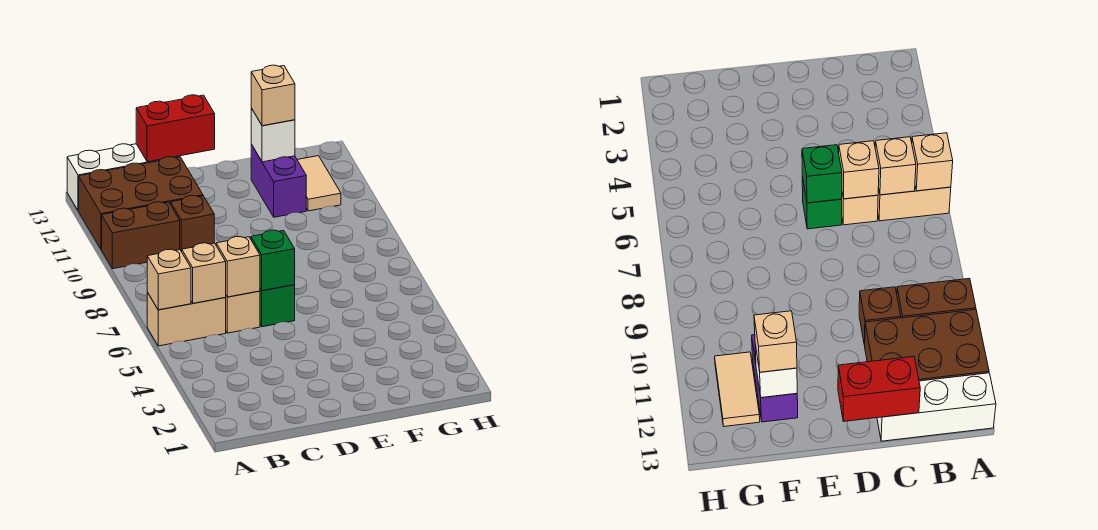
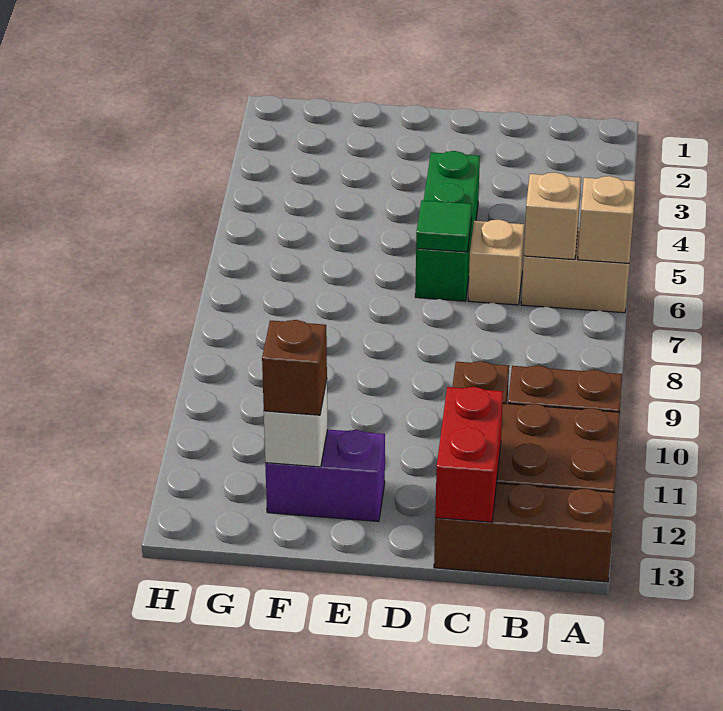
white brick A13:C13 level 1 -> brown brick A13:C13 level 1
tan brick C6 level 2 -> none
red brick C13:D13 level 2 -> red brick C12:C13 level 2
green brick D6 level 1 -> green brick D4:D6 level 1
green brick D6 level 2 -> green tile D6 level 2
purple brick F11:F12 level 1 -> purple brick E12:F12 level 1
tan brick F12 level 3 -> brown brick F12 level 3
tan tile G11:G12 level 1 -> none

